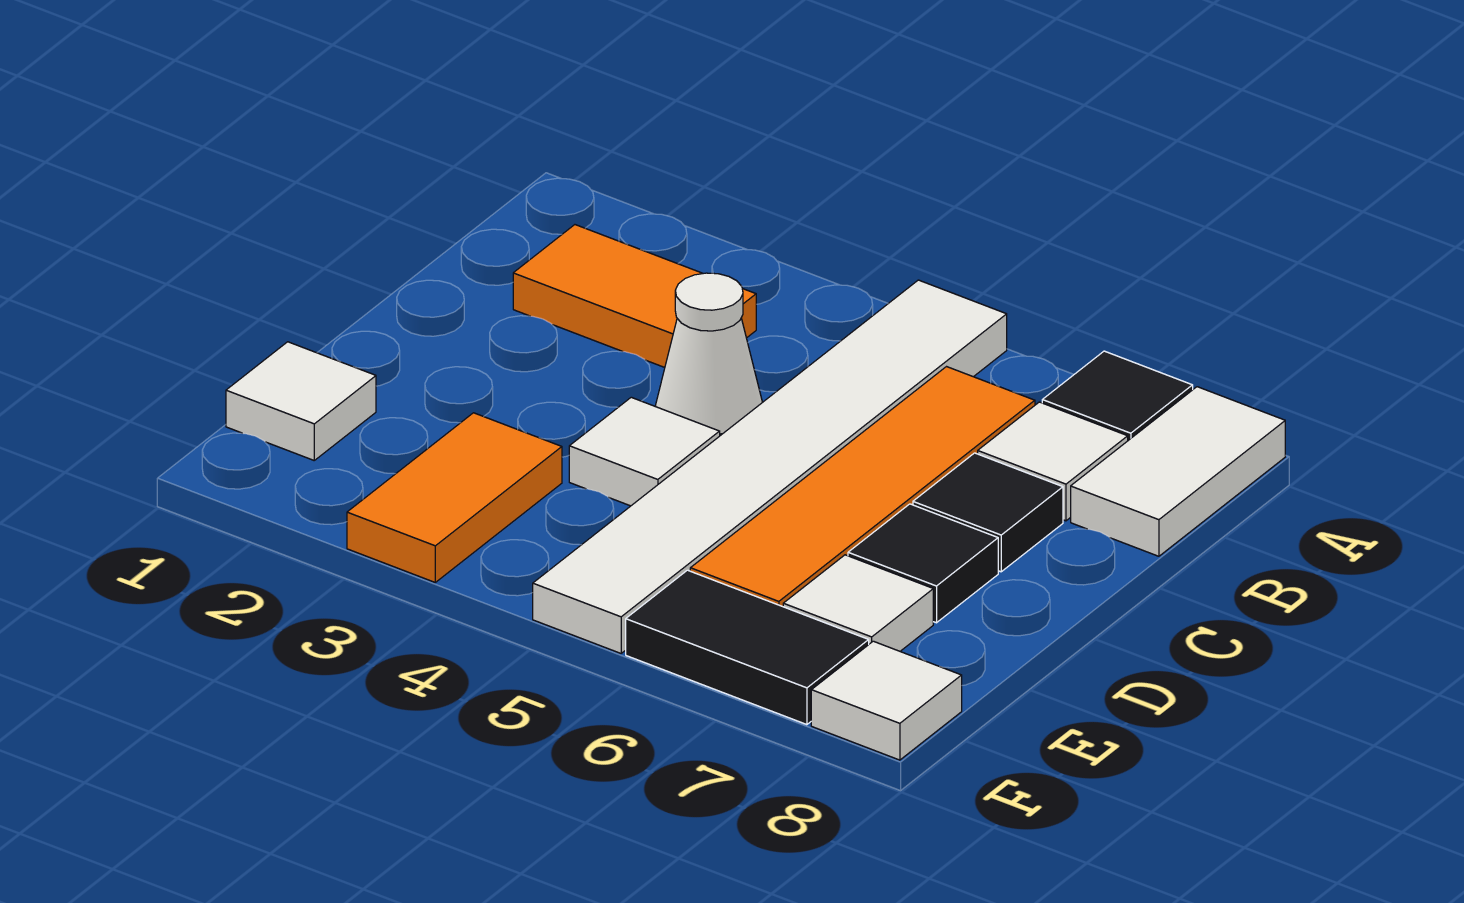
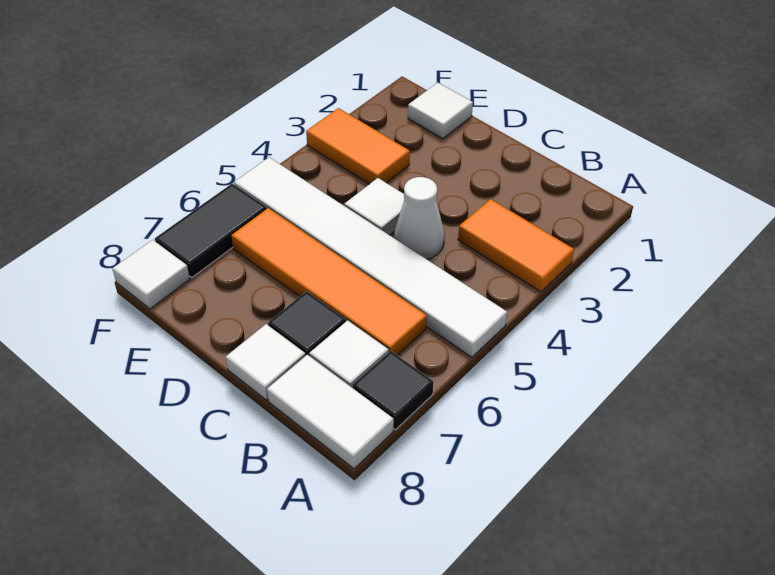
orange tile B2:B3 level 1 -> orange tile A3:B3 level 1
black tile D7 level 1 -> none
white tile E7 level 1 -> white tile C8 level 1

